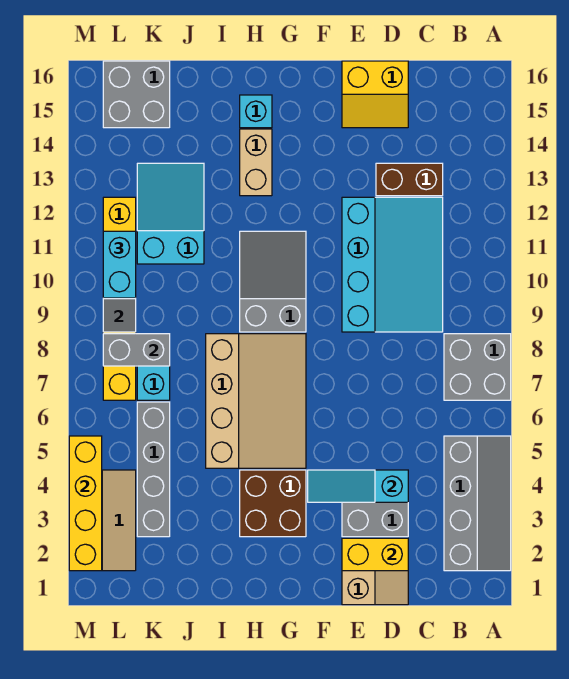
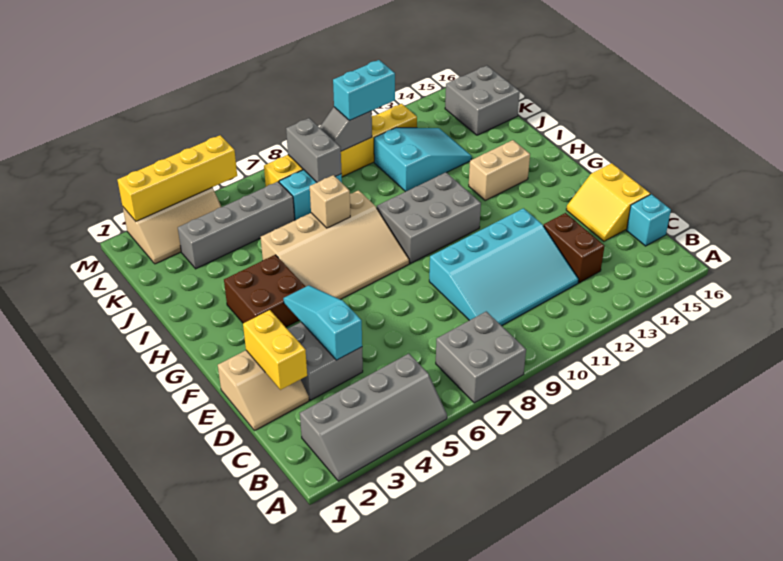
grey slope G9:H11 level 1 top 9 -> grey brick G9:H11 level 1
cyan brick H15 level 1 -> cyan brick C16 level 1
none -> tan brick I7 level 2

